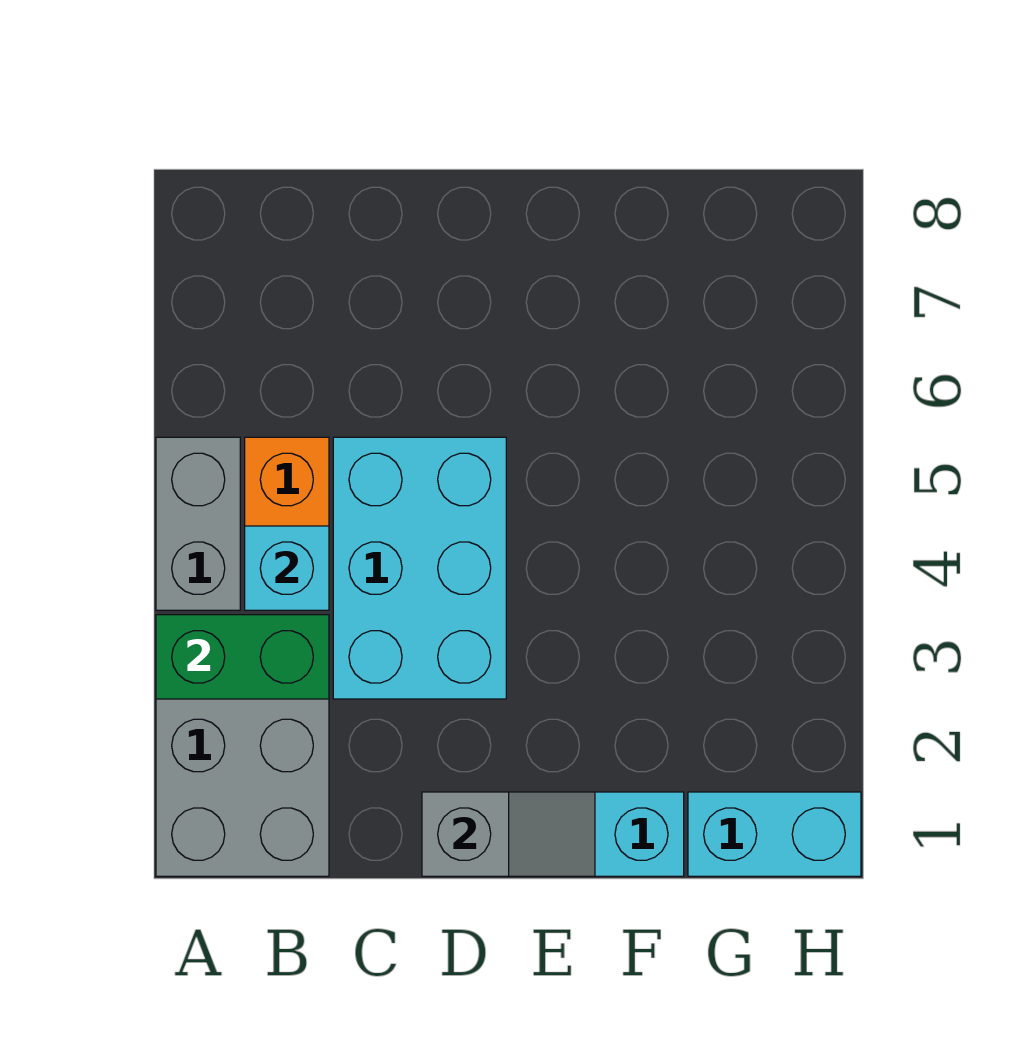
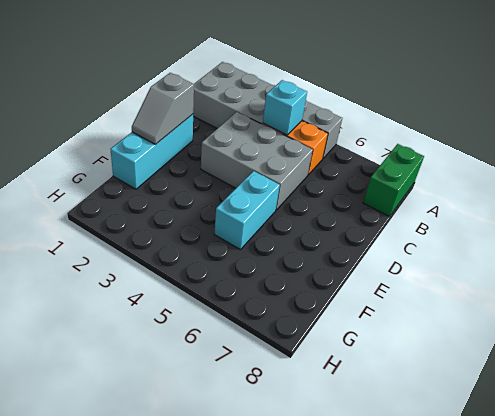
green brick A3:B3 level 2 -> green brick A8:B8 level 1
cyan brick C3:D5 level 1 -> grey brick C3:D5 level 1
cyan brick G1:H1 level 1 -> cyan brick E5:F5 level 1

